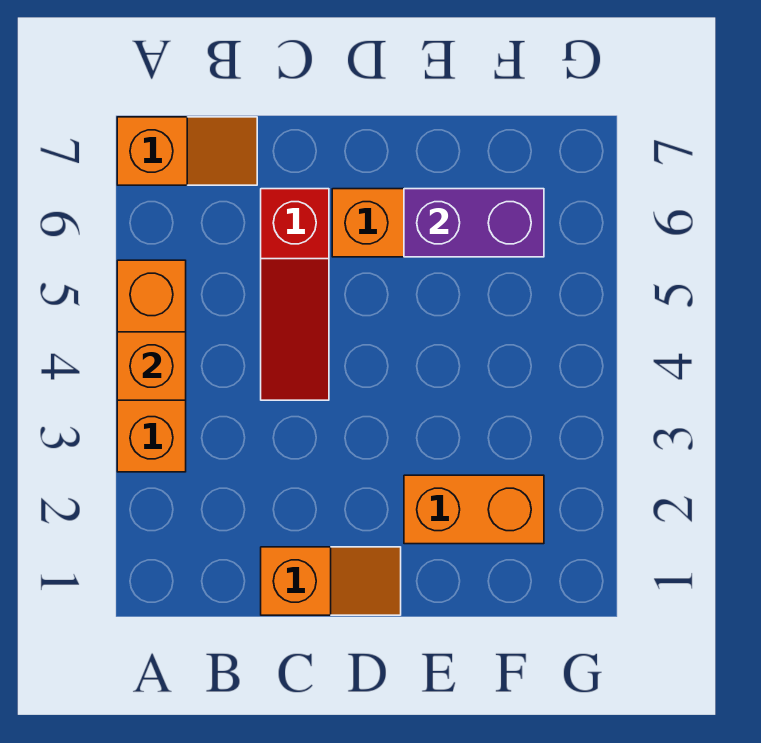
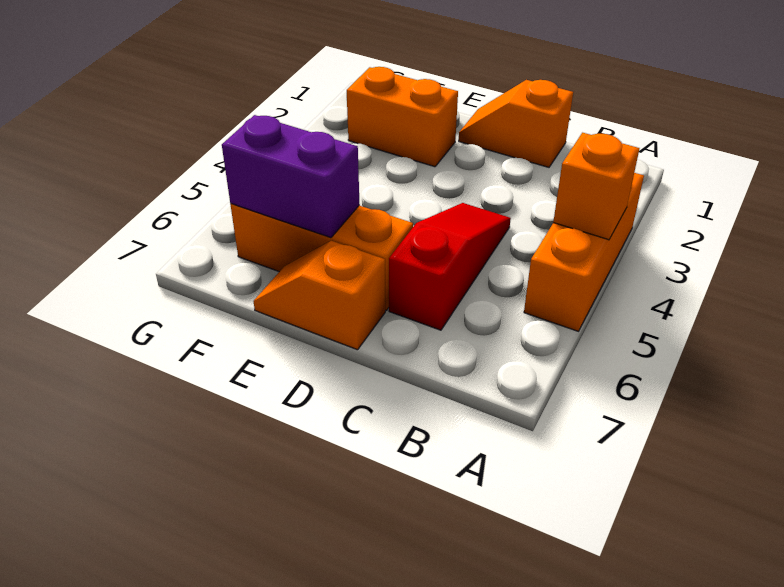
orange slope A7:B7 level 1 top A -> orange slope D7:E7 level 1 top D

